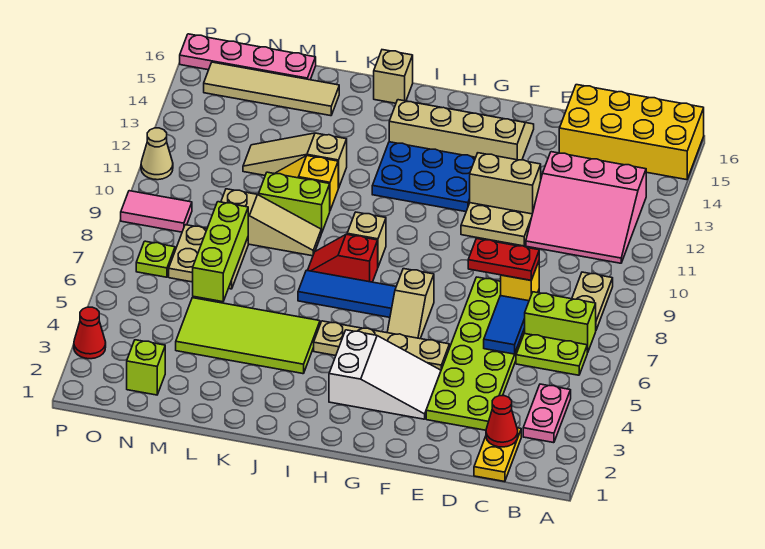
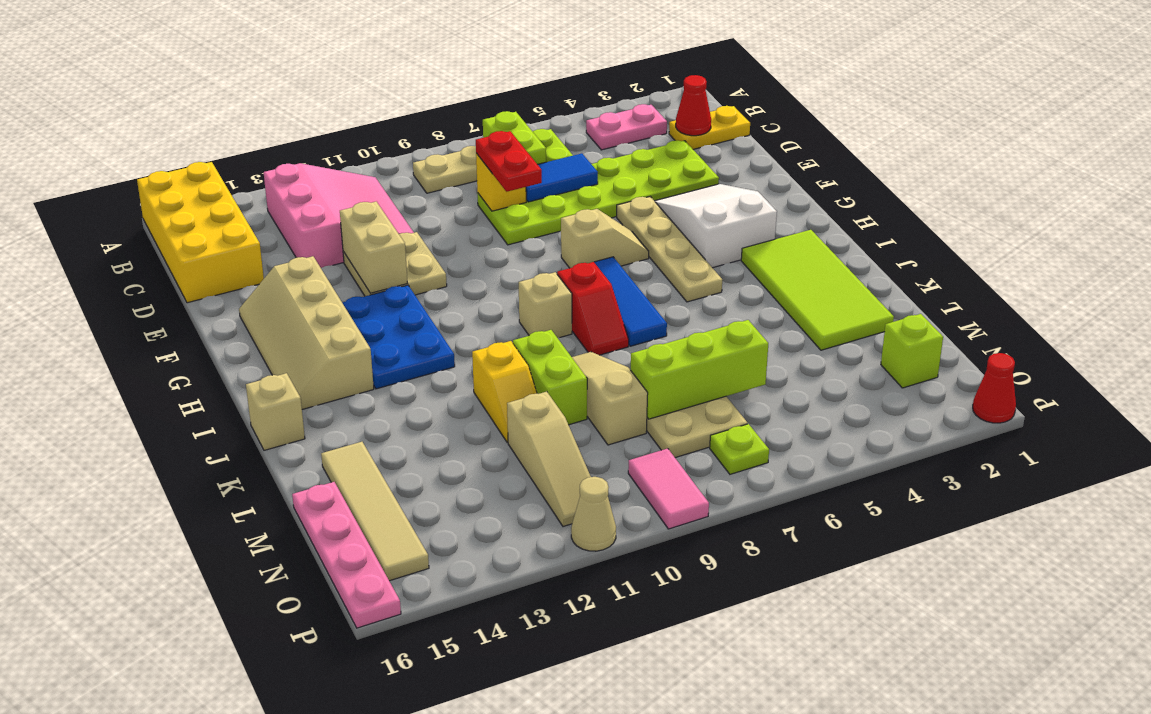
lime tile J4:M5 level 1 -> lime tile I2:L3 level 1
tan slope K12:M12 level 1 top K -> tan slope M11:O11 level 1 top M
red cone P3 level 1 -> red cone P1 level 1

